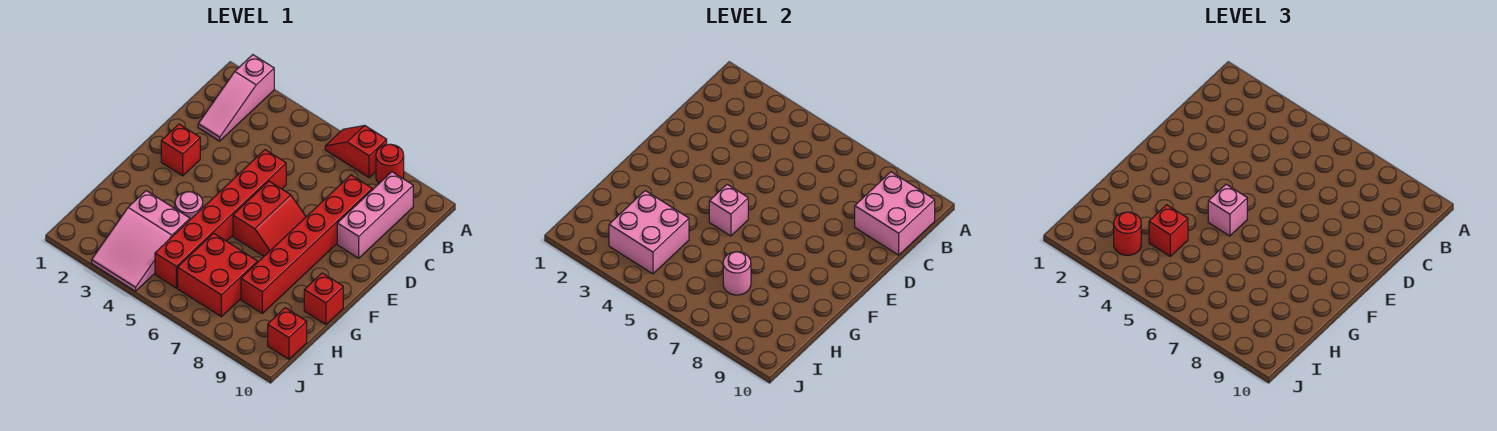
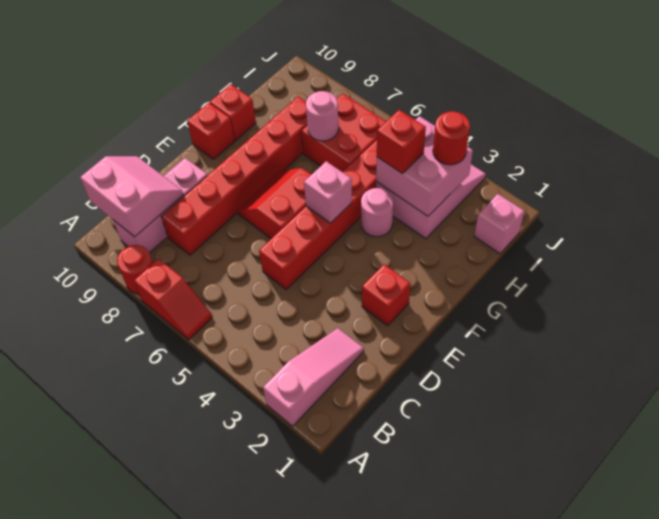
pink brick B9:C10 level 2 -> pink slope B9:C10 level 2 top B
pink brick F5 level 3 -> pink brick I1 level 1
red brick I10 level 1 -> red brick F10 level 1

